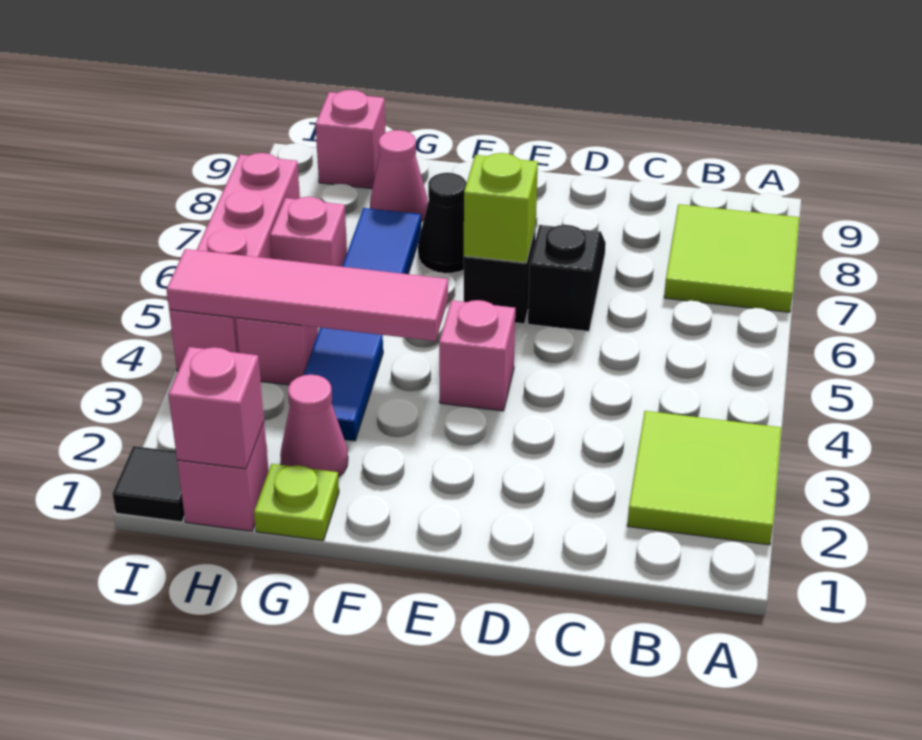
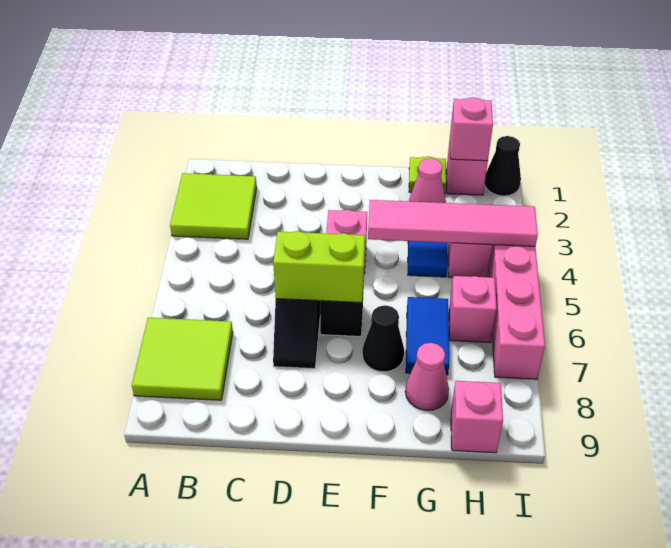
lime brick E6 level 2 -> lime brick D6:E6 level 2
black tile I1 level 1 -> black cone I1 level 1

